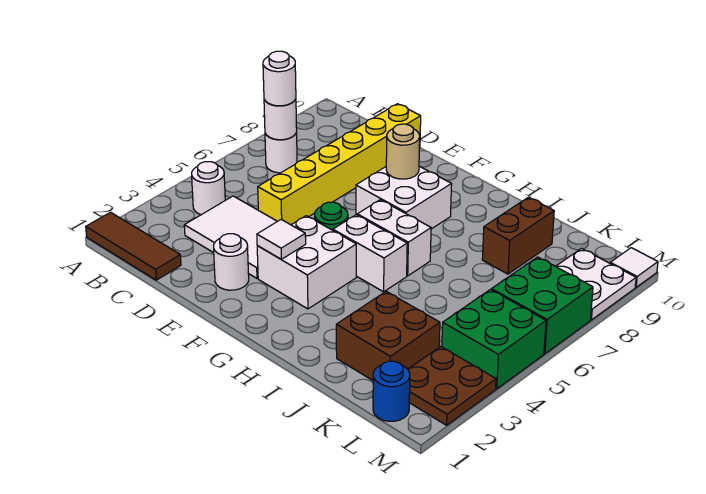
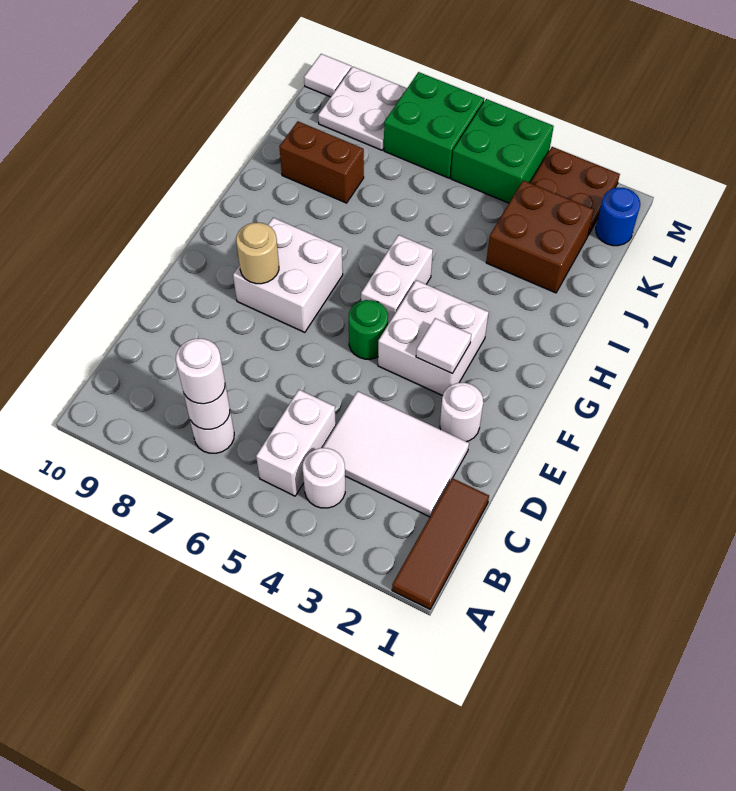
white tile C3:E4 level 1 -> white tile C2:D4 level 1
yellow brick D5:D10 level 1 -> none
white brick G6:H6 level 1 -> white brick B5:C5 level 1

